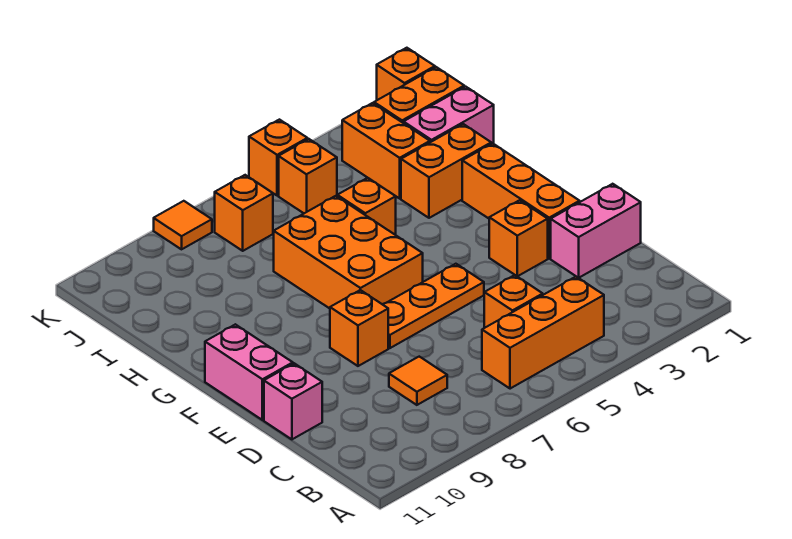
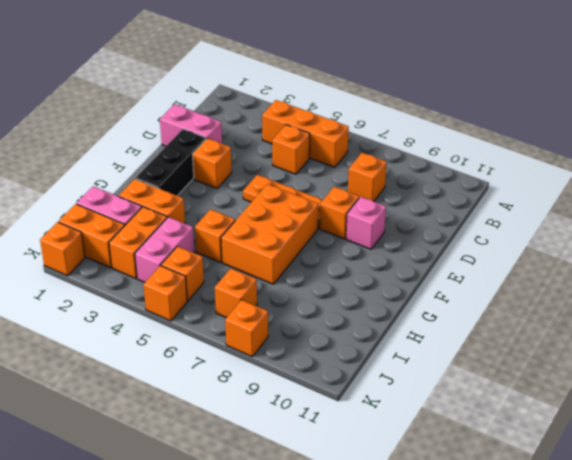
orange tile C8 level 1 -> orange brick C8 level 1
pink brick D11 level 1 -> pink brick E9 level 1
orange brick E2:G2 level 1 -> black brick E2:G2 level 1
pink brick E11:F11 level 1 -> pink brick I4:J4 level 1
orange tile K8 level 1 -> orange brick K8 level 1

